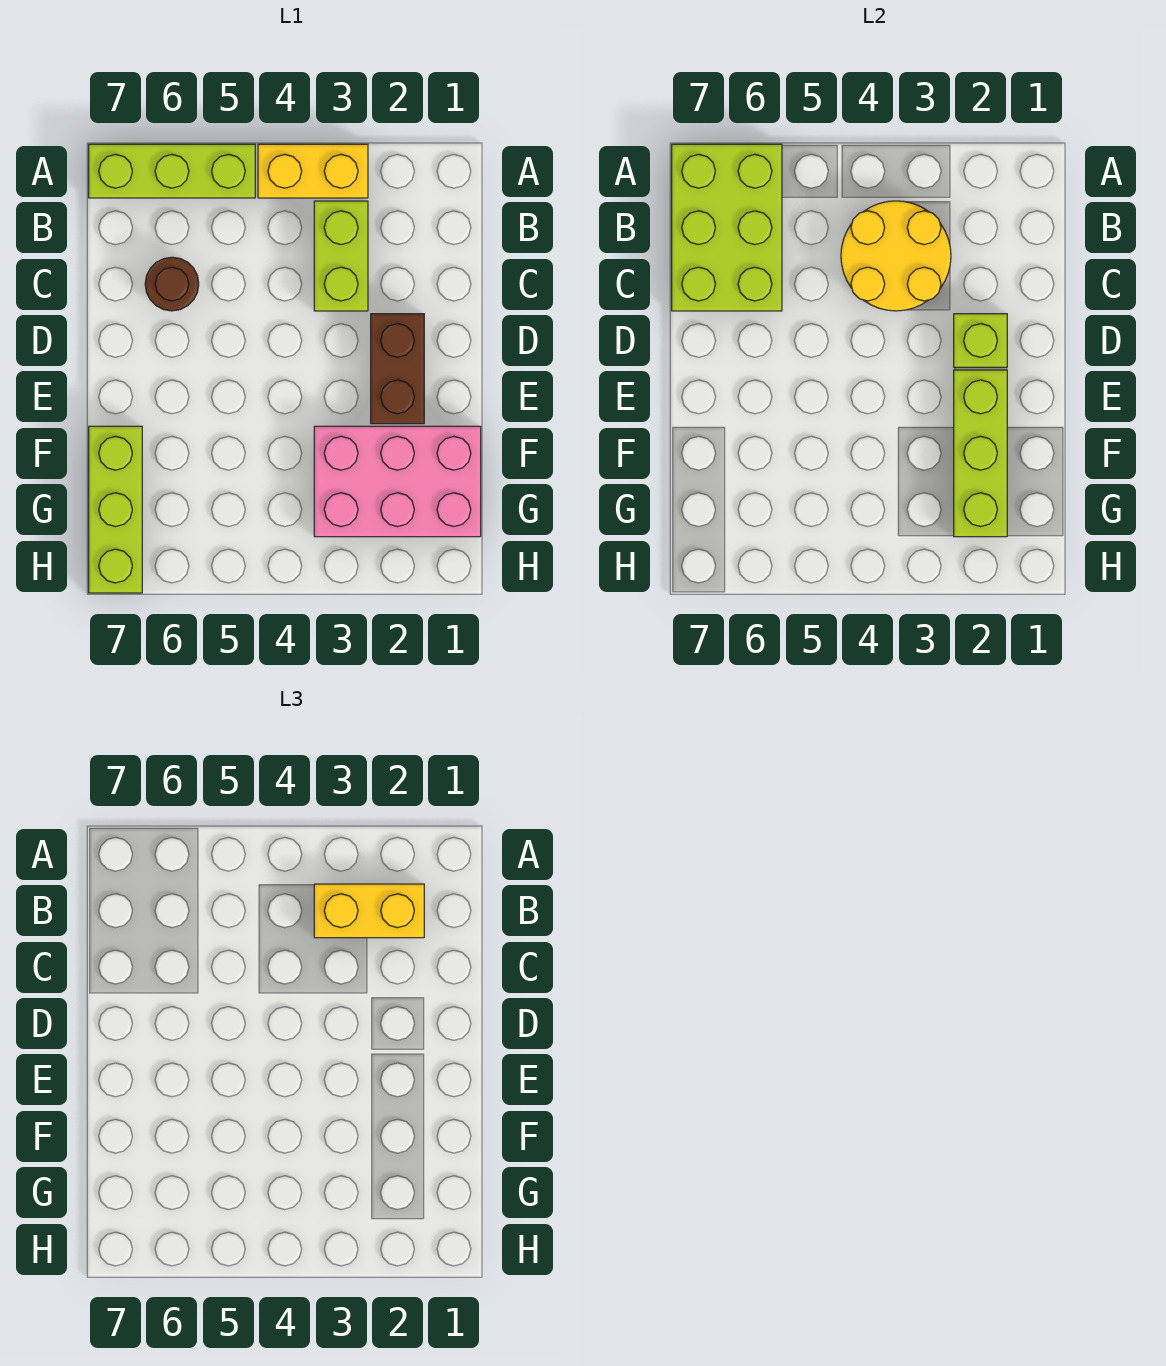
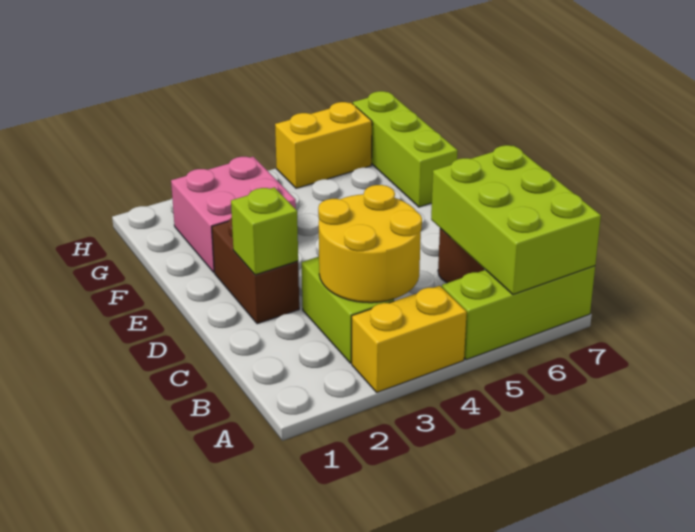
yellow brick B2:B3 level 3 -> yellow brick H5:H6 level 1
lime brick E2:G2 level 2 -> none
pink brick F1:G3 level 1 -> pink brick F2:G3 level 1

